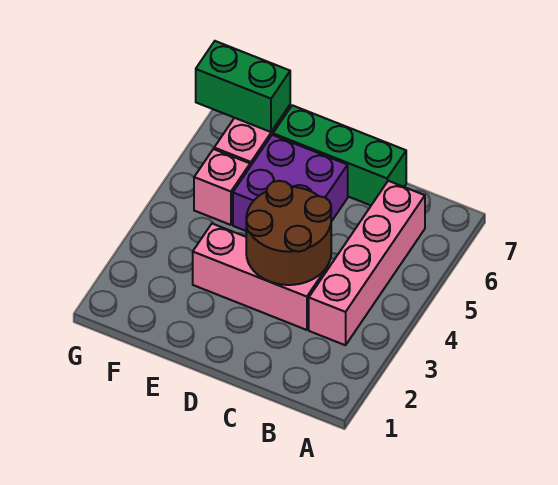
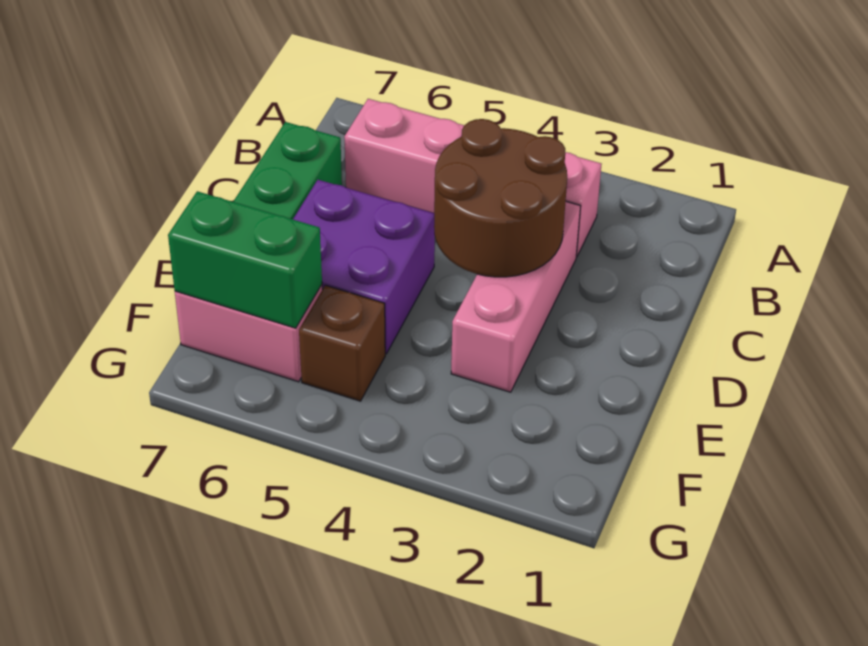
pink brick F5 level 1 -> brown brick F5 level 1
green brick F7:G7 level 2 -> green brick F6:F7 level 2

